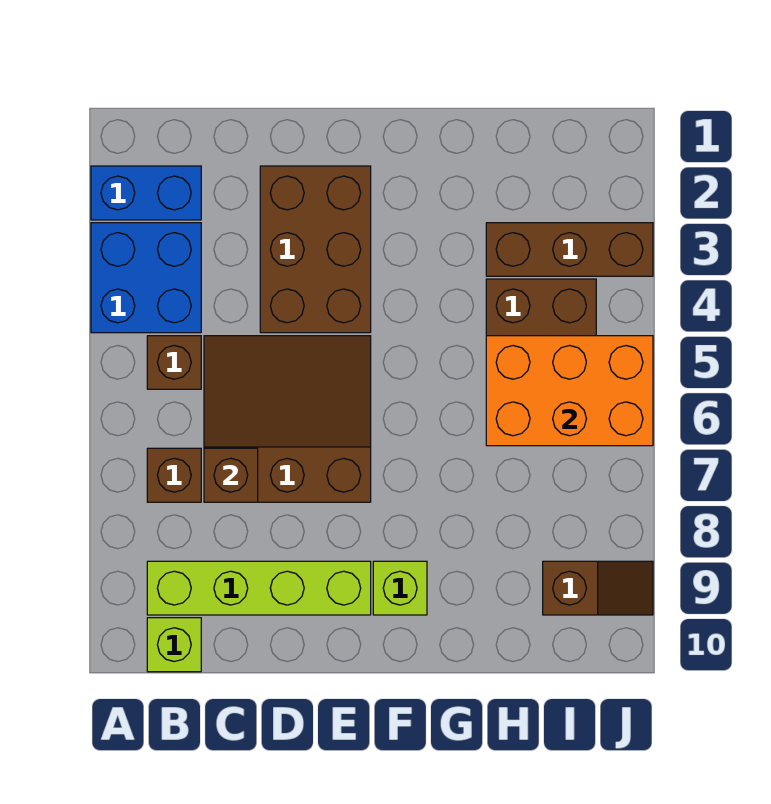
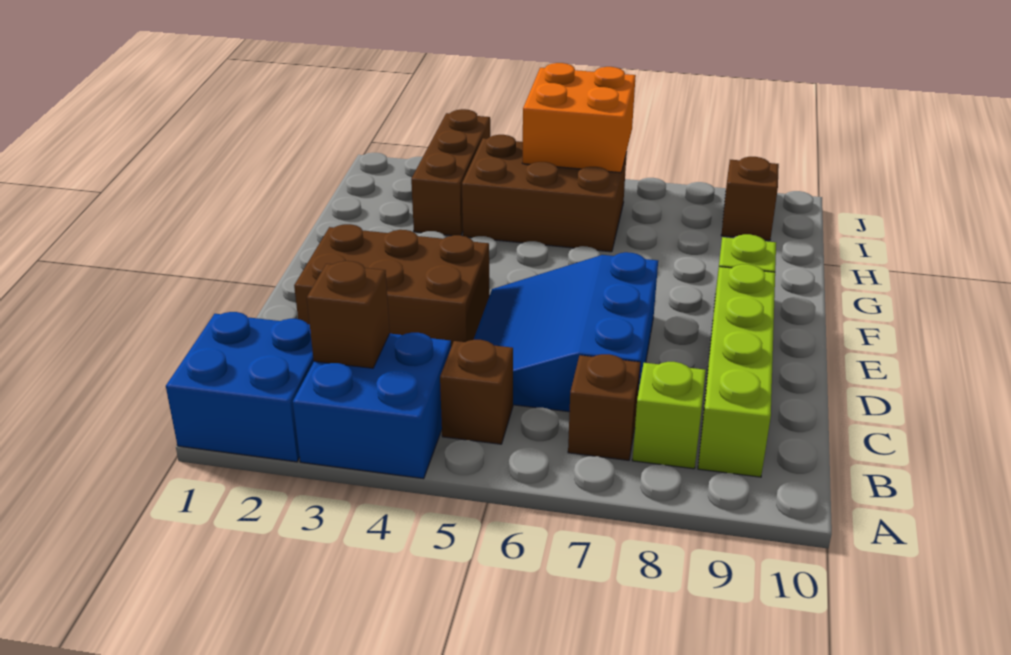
blue brick A2:B2 level 1 -> blue brick A1:B2 level 1
lime brick B10 level 1 -> lime brick B8 level 1
brown slope C5:E7 level 1 top 7 -> blue slope C5:E7 level 1 top 7
brown brick C7 level 2 -> brown brick B3 level 2
orange brick H5:J6 level 2 -> orange brick I5:J6 level 2

